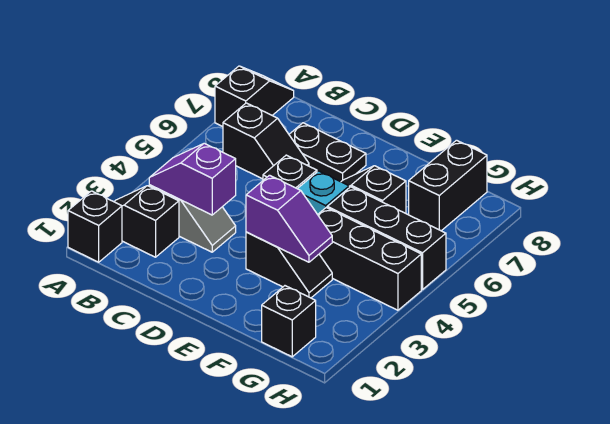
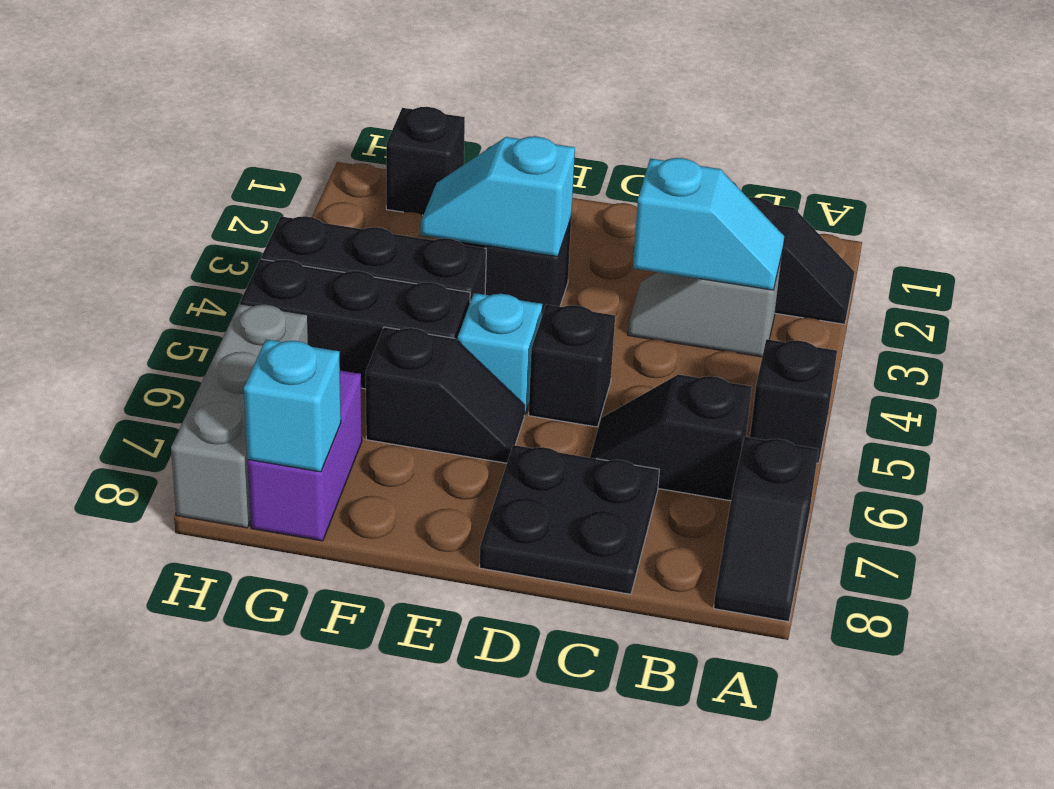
black brick A1 level 1 -> black brick A5 level 1
purple slope B3:C3 level 2 top C -> cyan slope B3:C3 level 2 top C
black plate C7:D7 level 1 -> black plate C7:D8 level 1
purple slope E3:F3 level 2 top E -> cyan slope E3:F3 level 2 top E
black brick G7:G8 level 1 -> purple brick G7:G8 level 1
none -> cyan brick G8 level 2
none -> grey brick H6:H8 level 1

